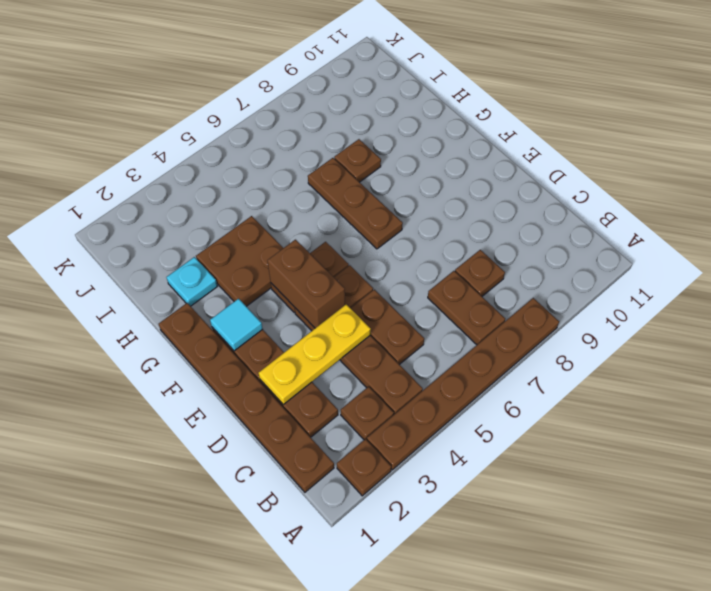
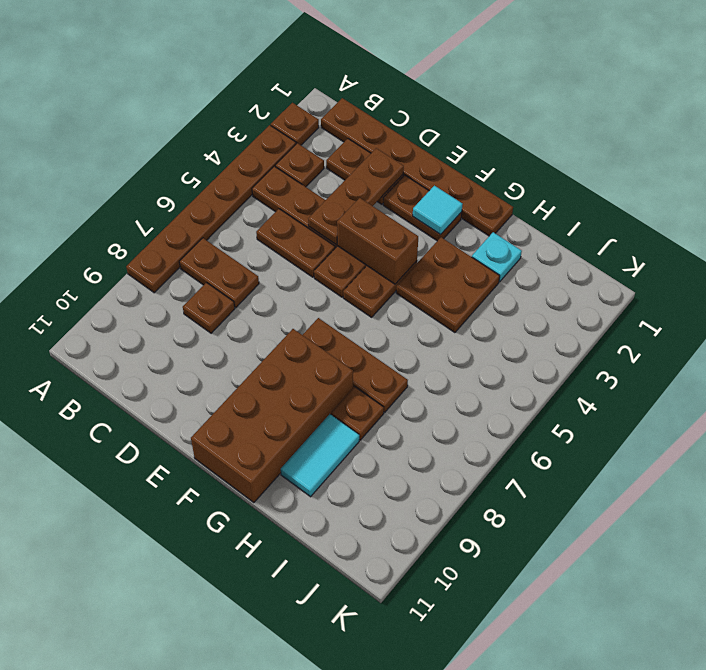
yellow plate D2:D4 level 2 -> brown plate D2:D4 level 2
none -> brown brick F8:G11 level 1
none -> cyan tile H9:H10 level 1

